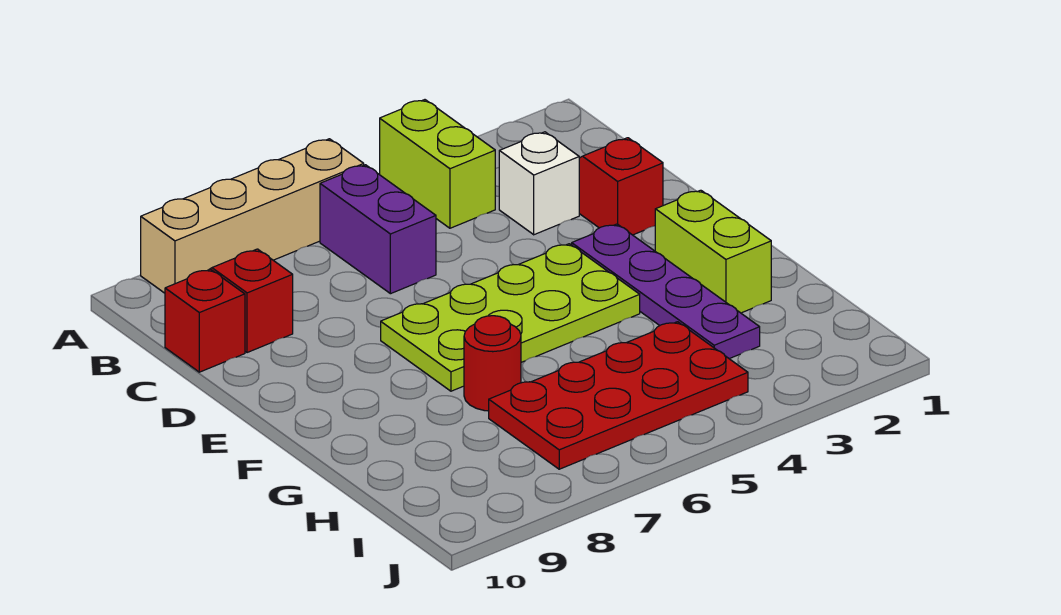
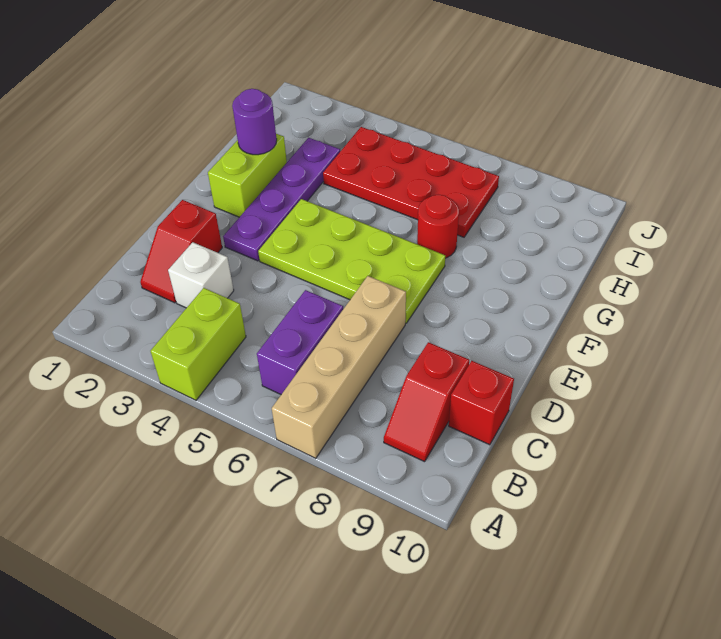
tan brick A6:A9 level 1 -> tan brick A7:D7 level 1
none -> purple round brick G2 level 2

